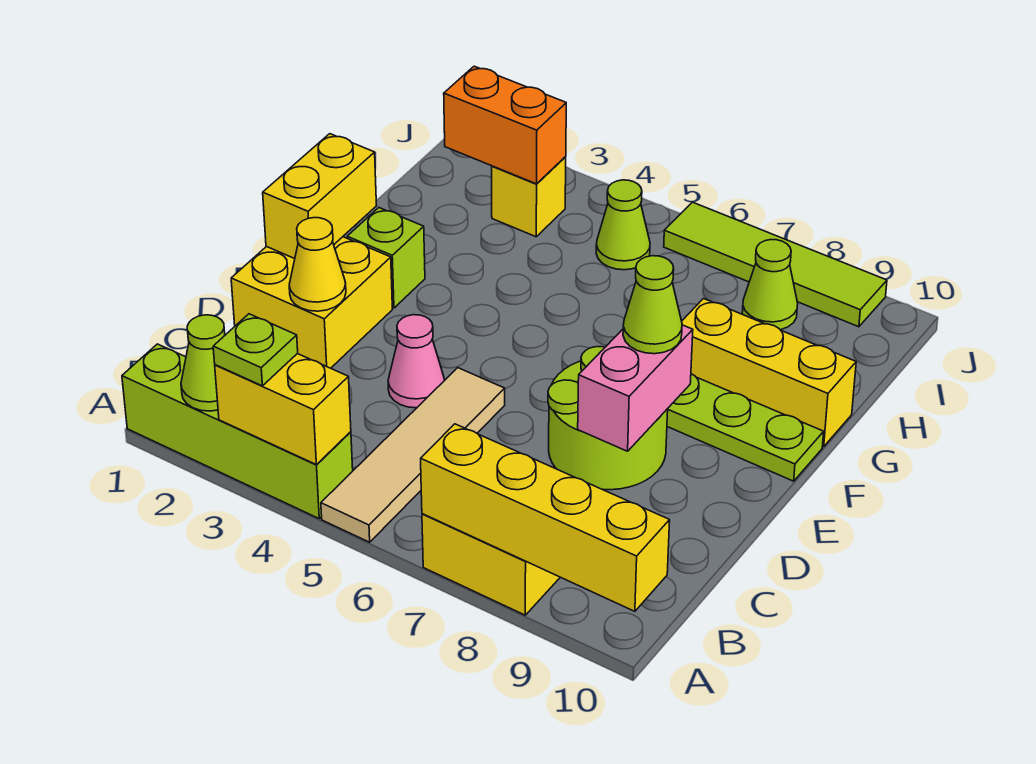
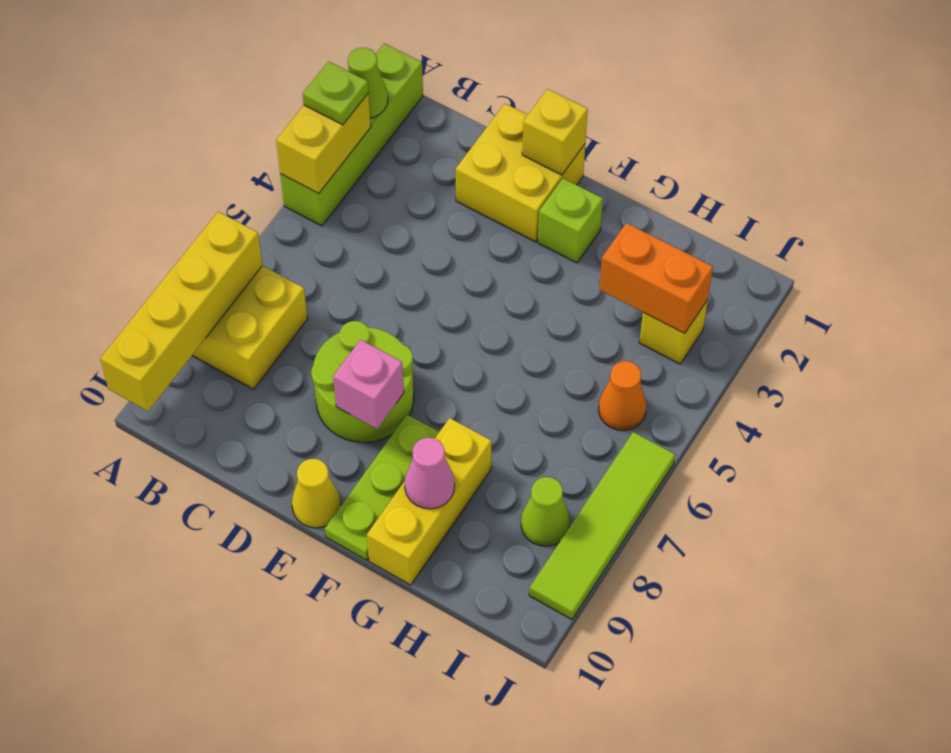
tan tile A5:D5 level 1 -> none
yellow cone D2 level 2 -> yellow cone E10 level 1
pink cone D4 level 1 -> pink cone G9 level 2
pink brick D8:E8 level 2 -> pink brick E8 level 2
yellow brick E1:F1 level 2 -> yellow brick E1 level 2
lime cone E8 level 3 -> none
orange brick I2:I3 level 2 -> orange brick H3:I3 level 2
lime cone I5 level 1 -> orange cone I5 level 1

